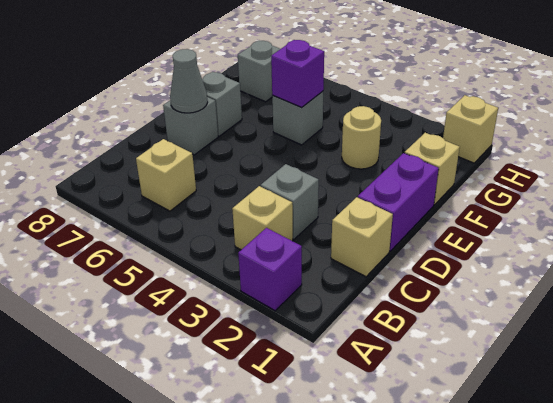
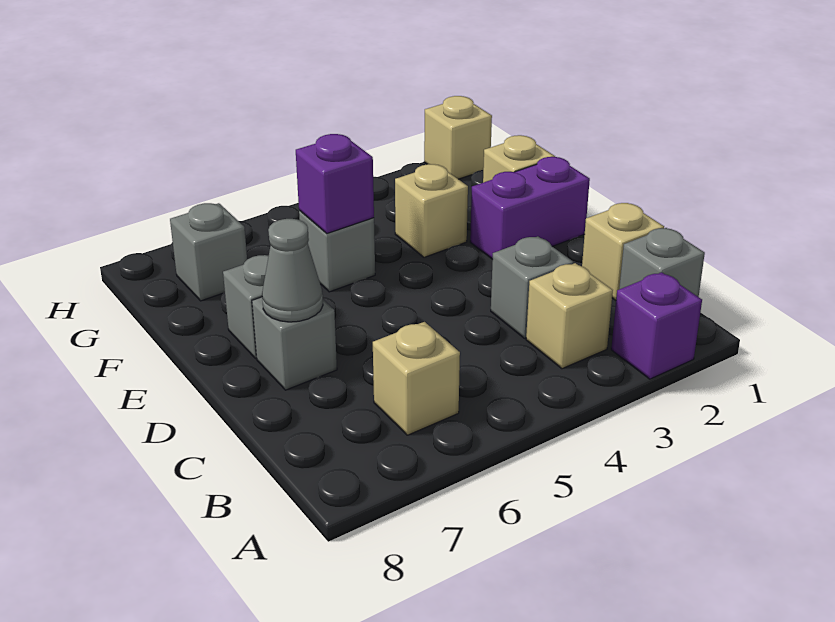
none -> grey brick B1 level 1
purple brick D1:E1 level 1 -> purple brick E1:E2 level 1
tan round brick F3 level 1 -> tan brick F3 level 1

